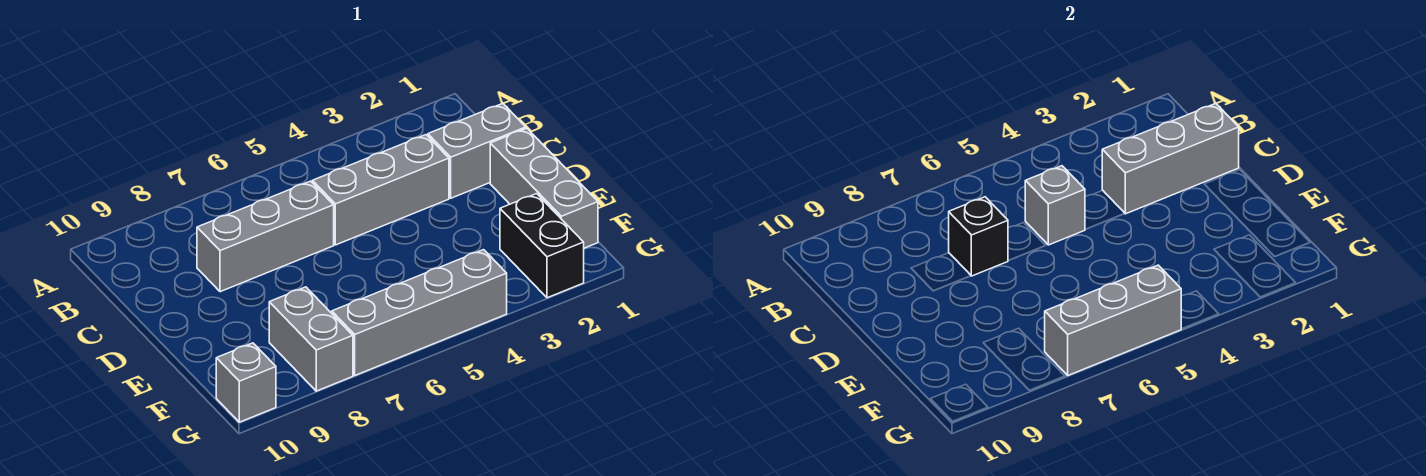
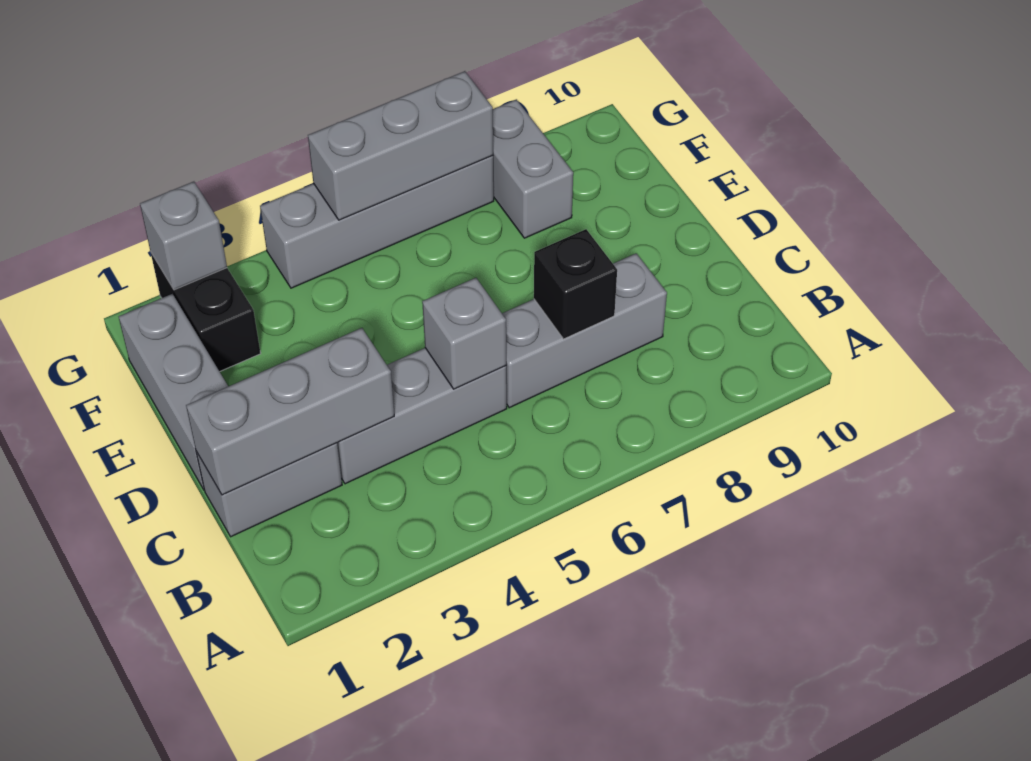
grey brick G10 level 1 -> grey brick G2 level 2

